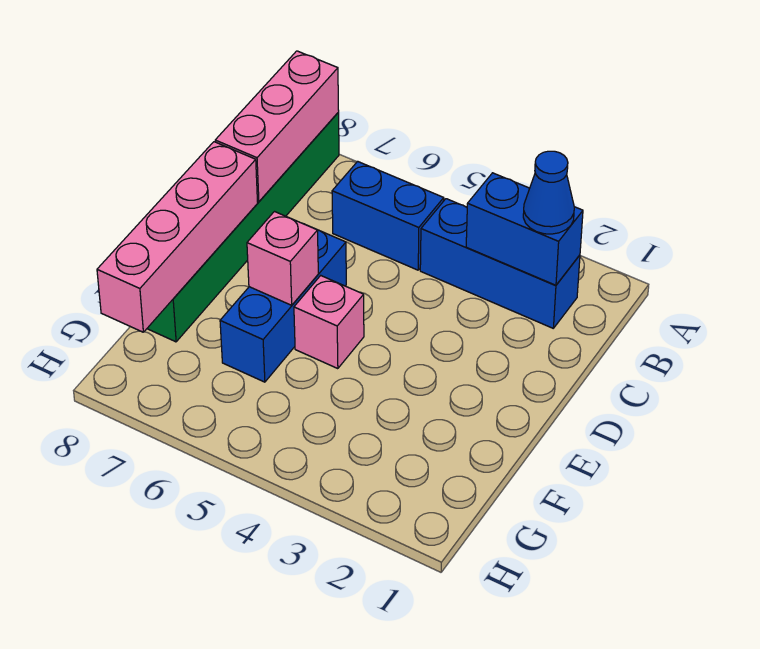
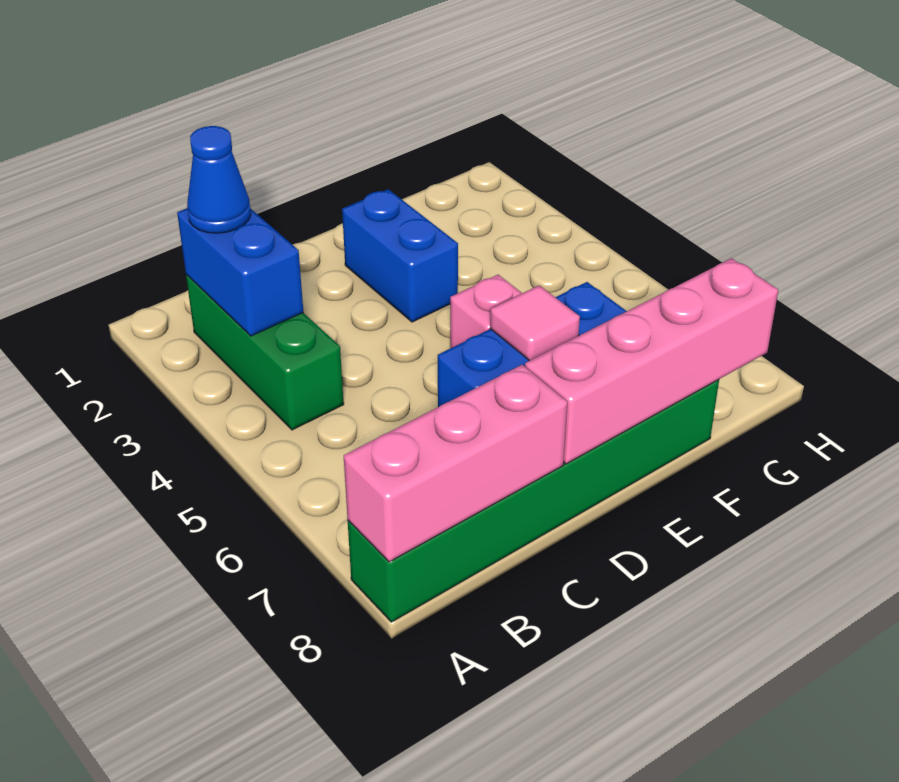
blue brick B2:B4 level 1 -> green brick B2:B4 level 1
blue brick B5:B6 level 1 -> blue brick E2:E3 level 1
pink brick E6 level 2 -> pink tile E6 level 2

